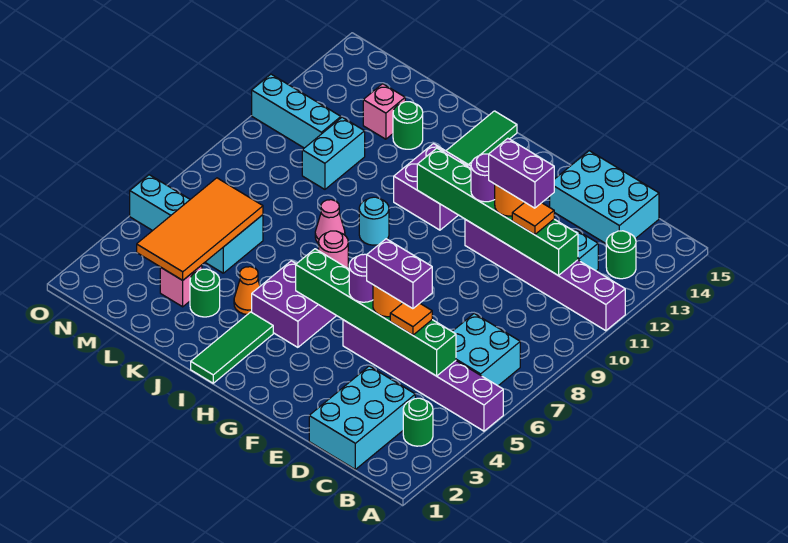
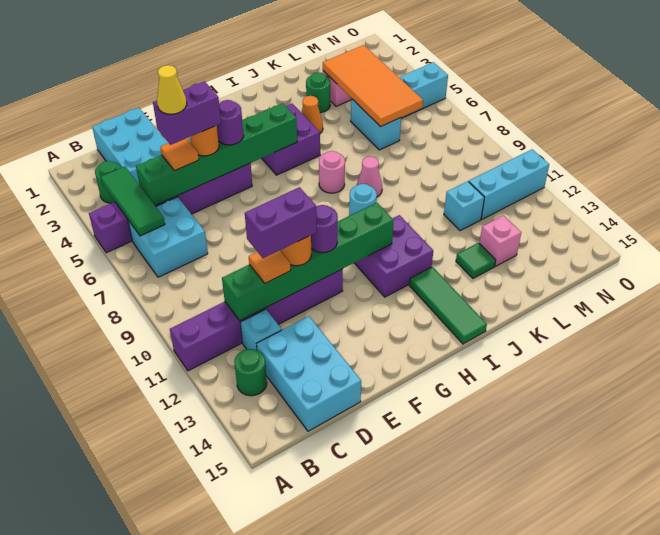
cyan brick C14:E15 level 1 -> cyan brick C13:D15 level 1
none -> yellow cone D5 level 5
green tile I1:I3 level 1 -> green tile B4:B6 level 2
green round brick K13 level 1 -> green tile K13 level 1
cyan brick L10:L11 level 1 -> cyan brick L11 level 1

